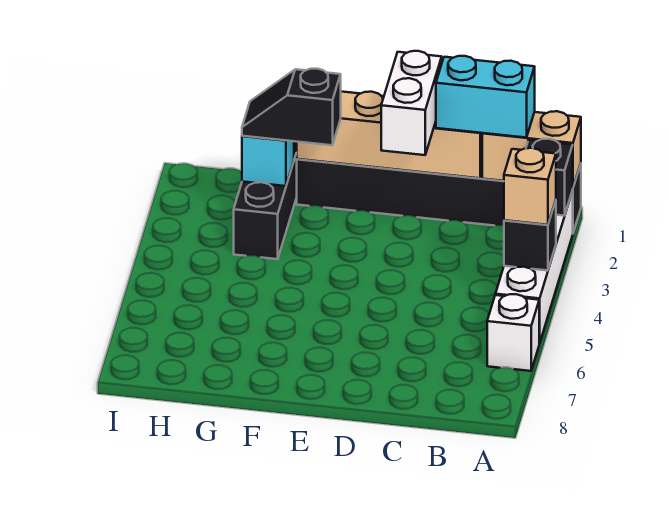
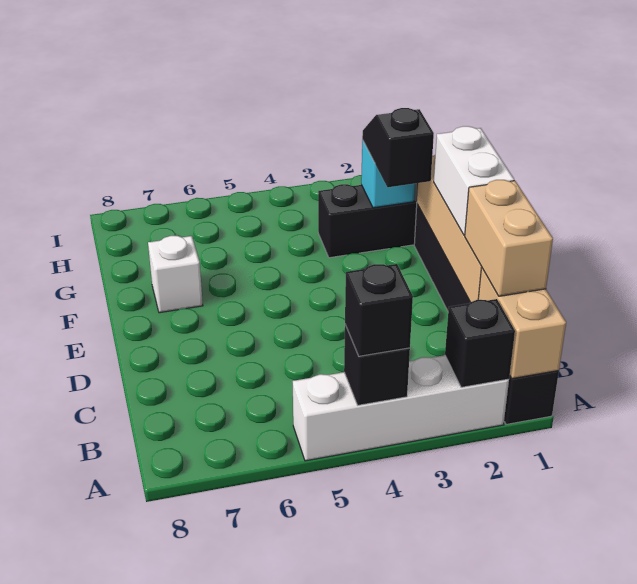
tan brick A4 level 3 -> black brick A4 level 3
white brick A6 level 1 -> white brick F7 level 1
cyan brick B1:C1 level 3 -> tan brick B1:C1 level 3
white brick D1:D2 level 3 -> white brick D1:E1 level 3

